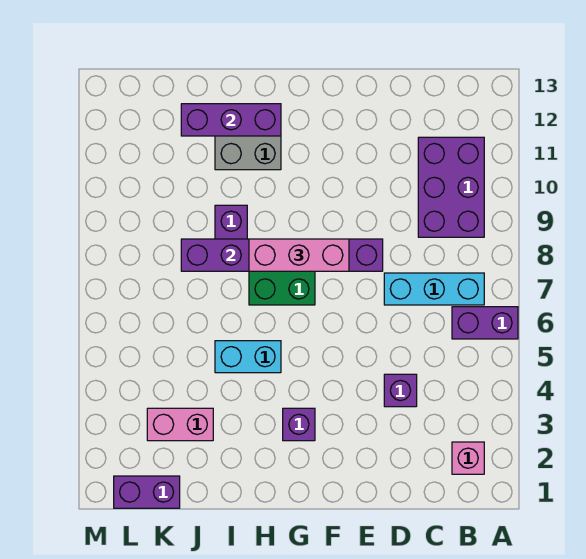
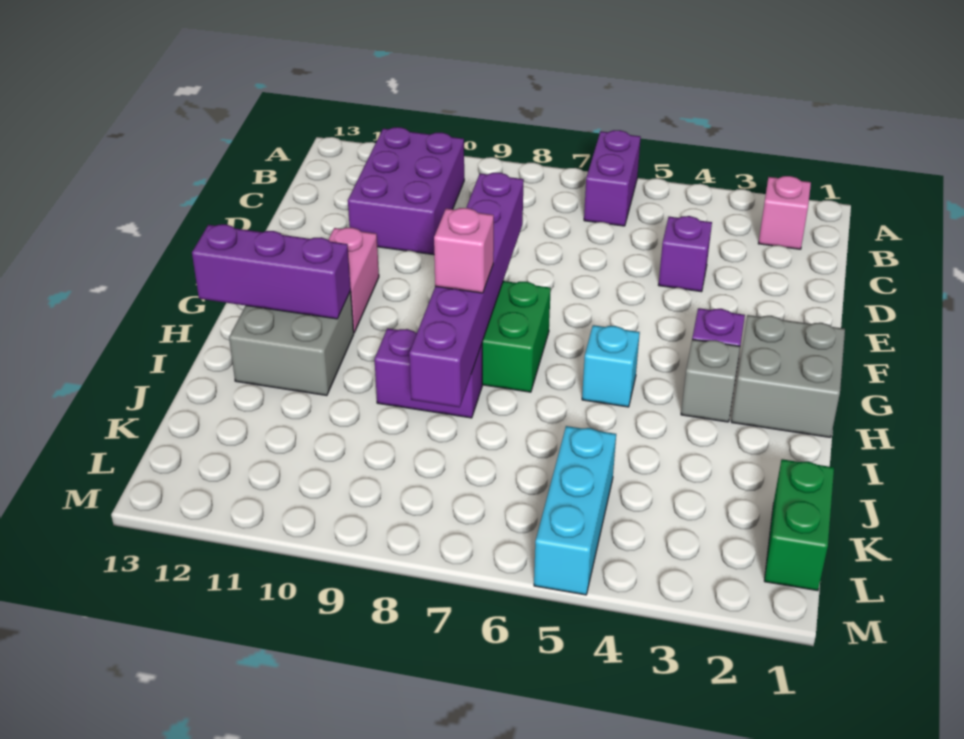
cyan brick B7:D7 level 1 -> cyan brick K5:M5 level 1
purple brick B9:C11 level 1 -> purple brick B10:D11 level 1
pink brick F8:H8 level 3 -> pink brick H8 level 3
none -> grey brick G1:H2 level 1
none -> grey brick H3 level 1
cyan brick H5:I5 level 1 -> cyan brick H5 level 1
purple brick H12:J12 level 2 -> purple brick H11:H13 level 2
pink brick J3:K3 level 1 -> pink brick F11:G11 level 1
purple brick K1:L1 level 1 -> green brick K1:L1 level 1

